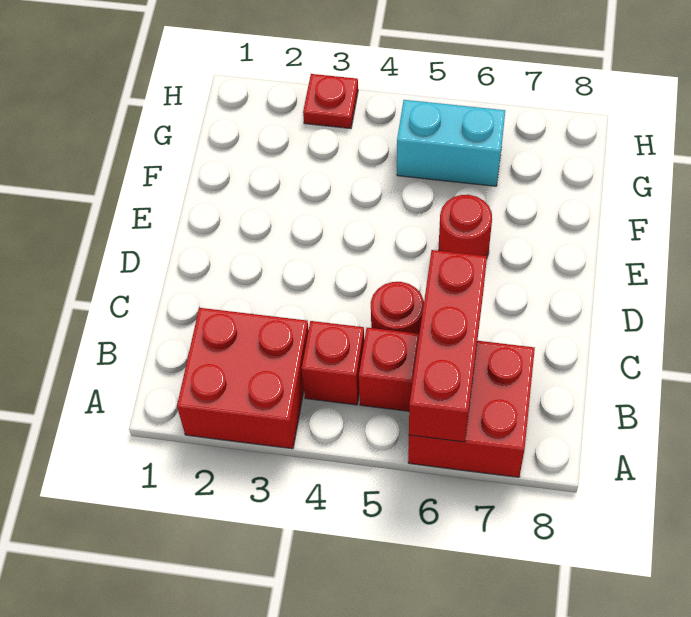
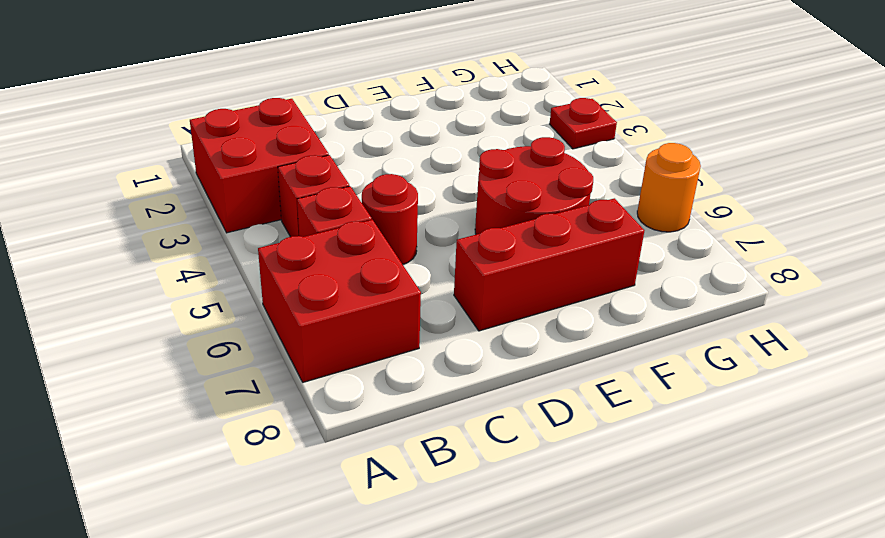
red brick A6:C6 level 2 -> red brick D7:F7 level 1
red round brick E6 level 1 -> red round brick E5:F6 level 1
cyan brick G5:G6 level 1 -> none
none -> orange round brick H6 level 1

